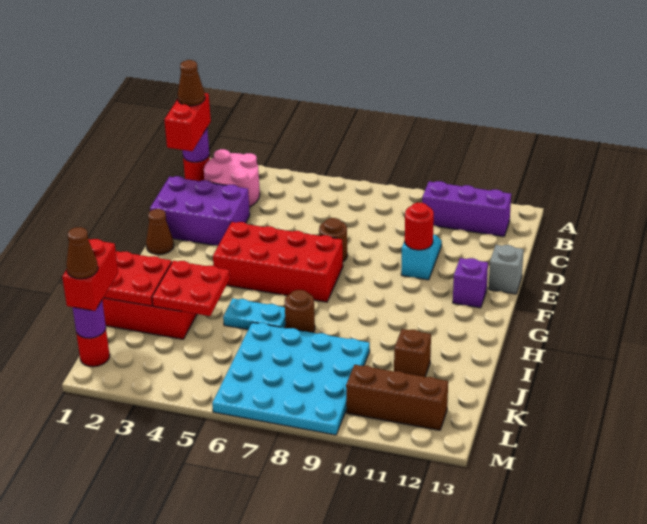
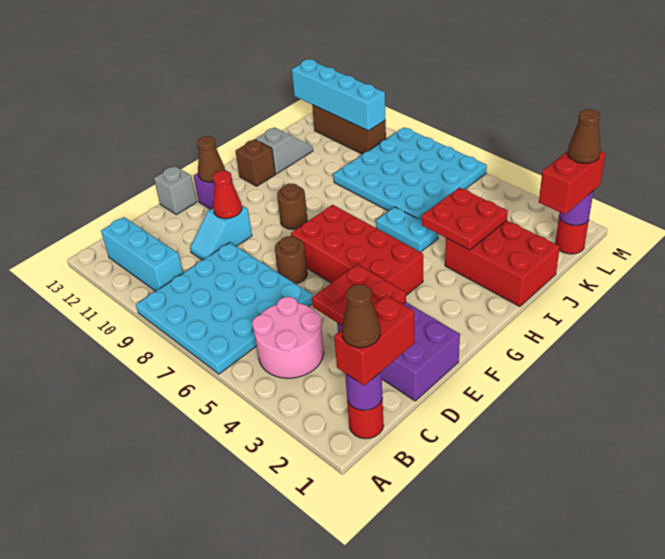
none -> cyan plate A6:D9 level 1
pink round brick B2:C3 level 1 -> pink round brick B4:C5 level 1
purple brick B10:B12 level 1 -> cyan brick B10:B12 level 1
red round brick E10 level 2 -> red cone E10 level 2
brown cone F1 level 1 -> brown cone F12 level 2
red plate I1:J2 level 2 -> red plate D3:E4 level 2
brown round brick I7 level 1 -> brown round brick G9 level 1
none -> grey slope I12:J12 level 1 top I
brown brick J11 level 1 -> brown brick H12 level 1
none -> cyan brick L10:L13 level 2

